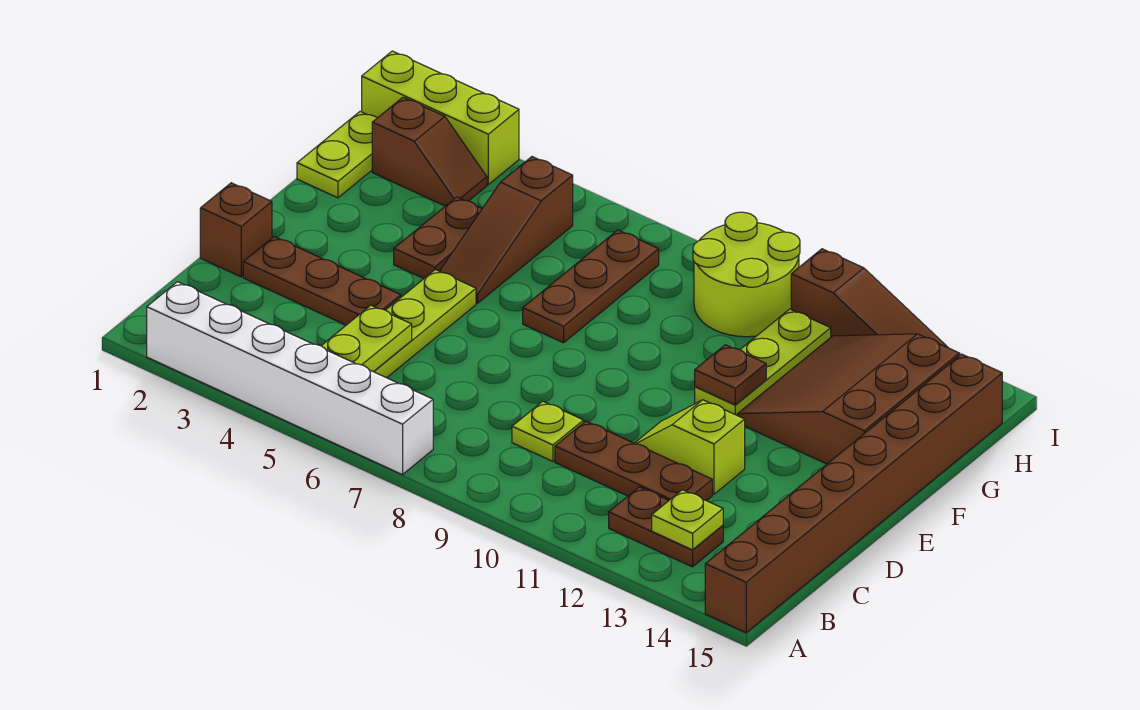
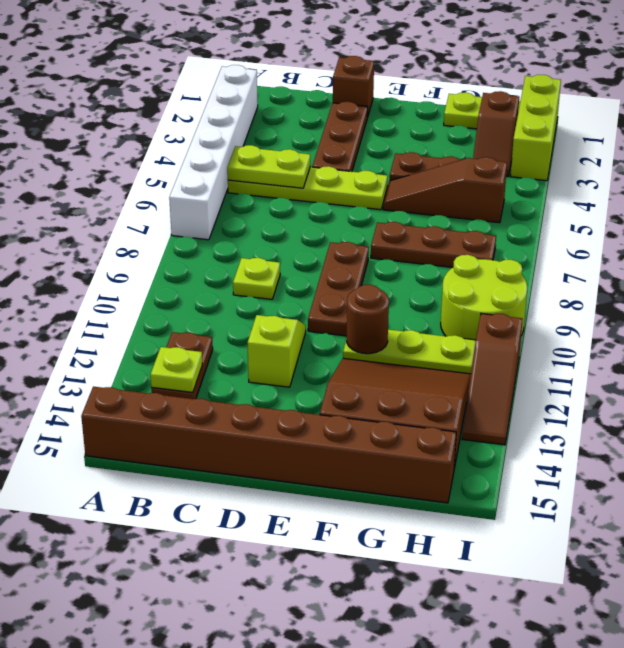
brown plate C10:C12 level 1 -> brown plate E8:E10 level 1
brown plate F11 level 2 -> brown round brick F11 level 2

